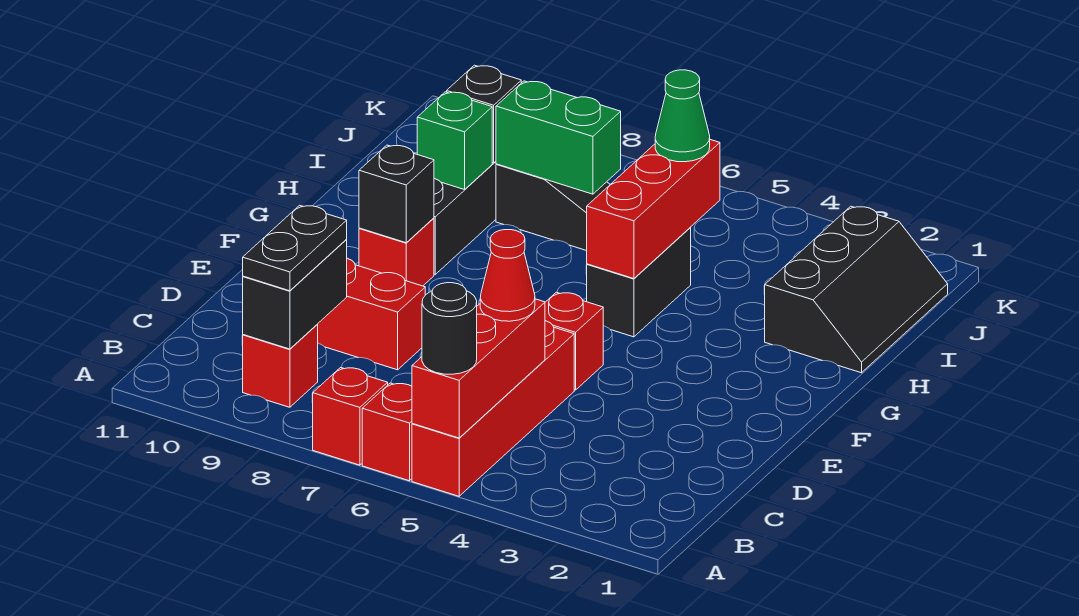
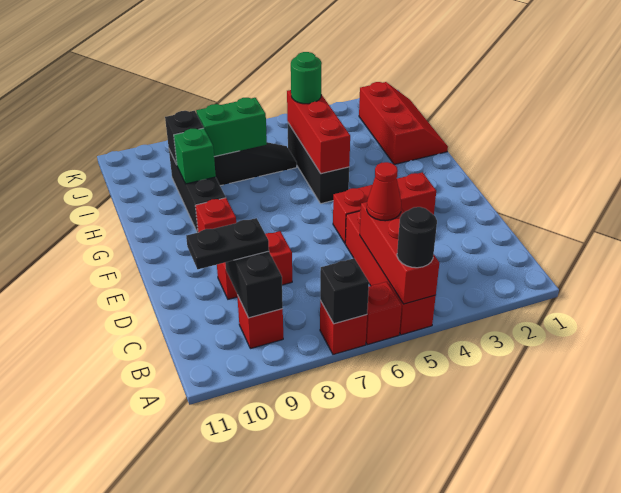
black plate B9:C9 level 3 -> black plate C9:C10 level 3
red brick E5 level 1 -> red brick E3:E5 level 1
black brick F9 level 2 -> black brick A7 level 2
black brick G5:H5 level 1 -> black brick G5:I5 level 1
black slope H1:J2 level 1 top 2 -> red slope H1:J2 level 1 top 2
green cone I5 level 3 -> green round brick I5 level 3

